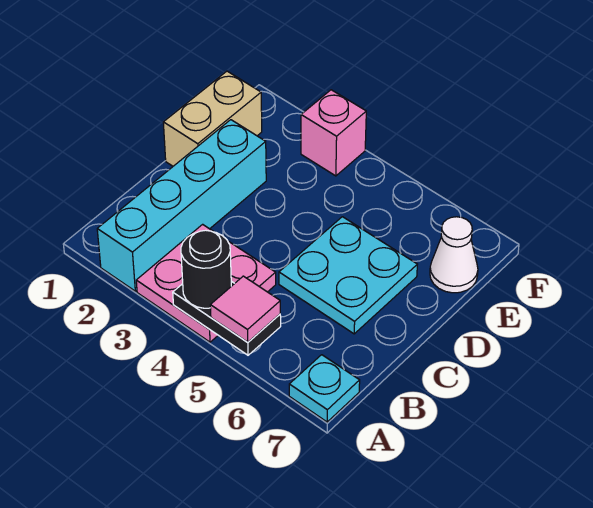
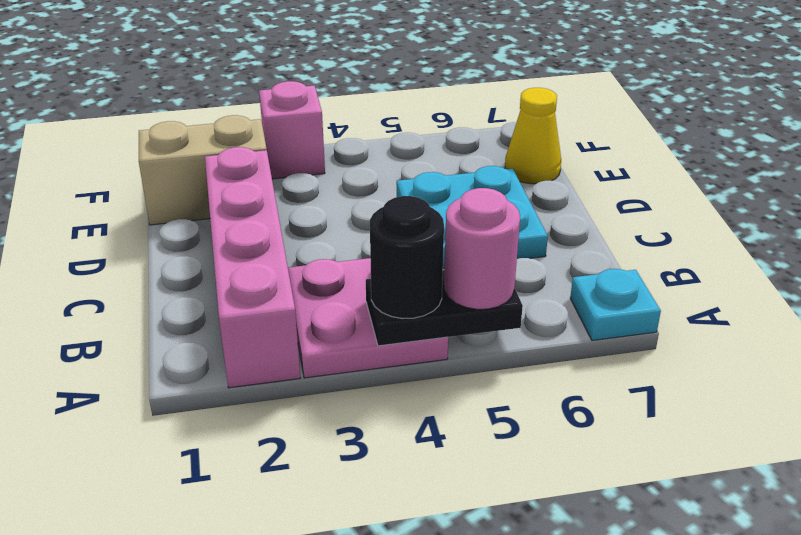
cyan brick A2:D2 level 1 -> pink brick A2:D2 level 1
pink tile A5 level 3 -> pink round brick A5 level 3
tan brick D1:E1 level 1 -> tan brick E1:E2 level 1
white cone E7 level 1 -> yellow cone E7 level 1

